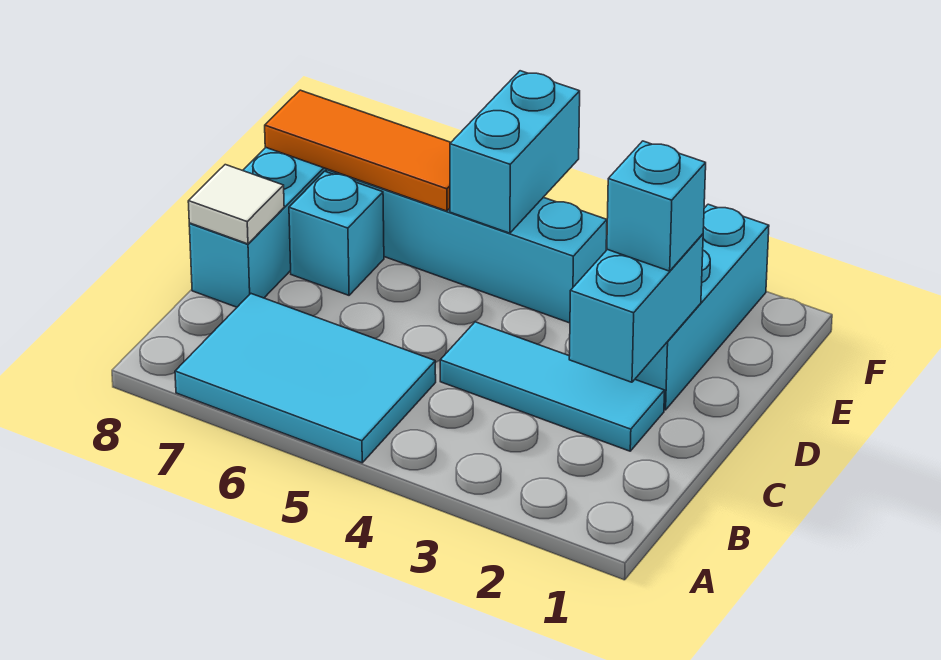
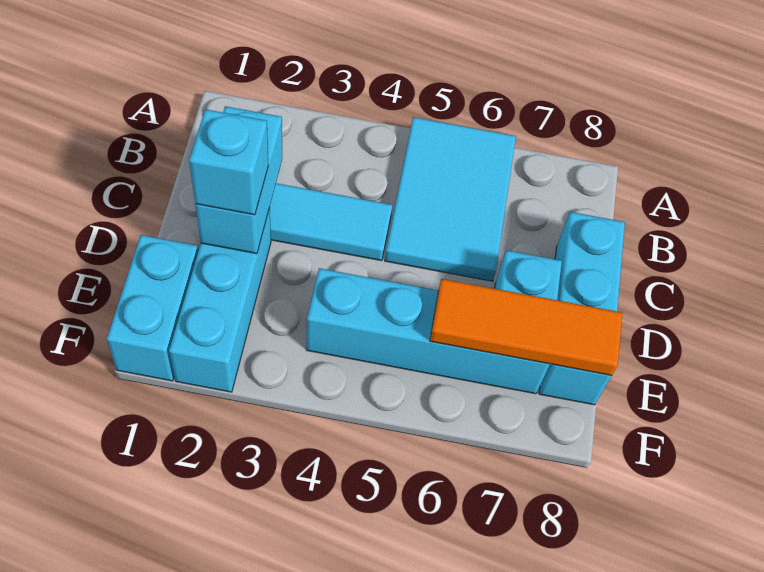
cyan tile A5:B7 level 1 -> cyan tile A5:C6 level 1
white tile C8 level 2 -> none
cyan brick E5:F5 level 2 -> cyan brick E1:F1 level 1

